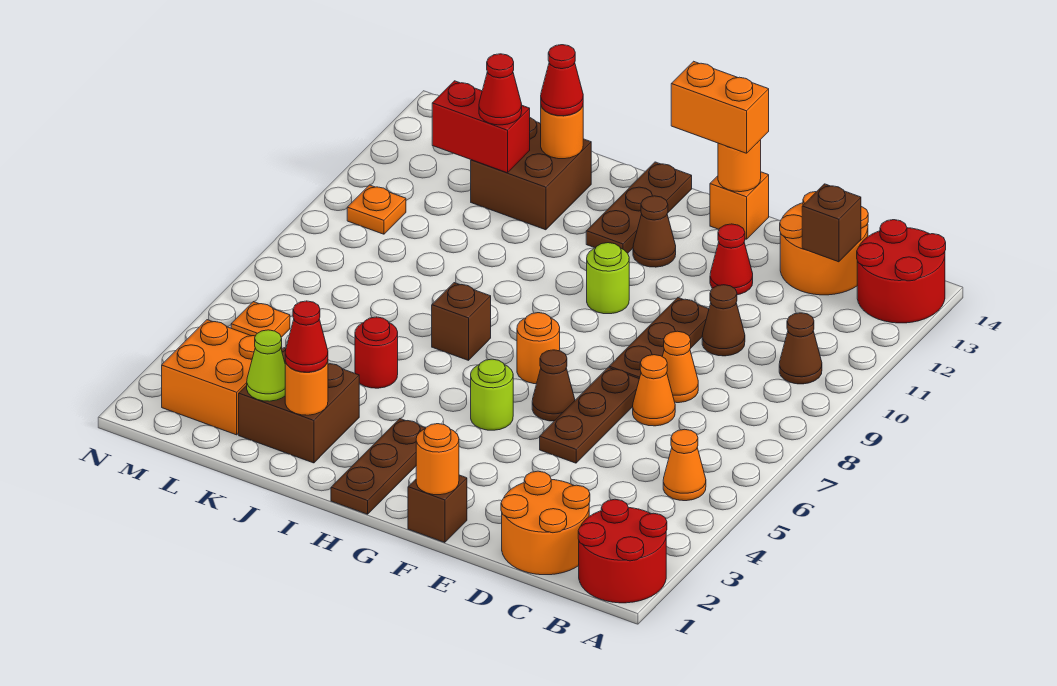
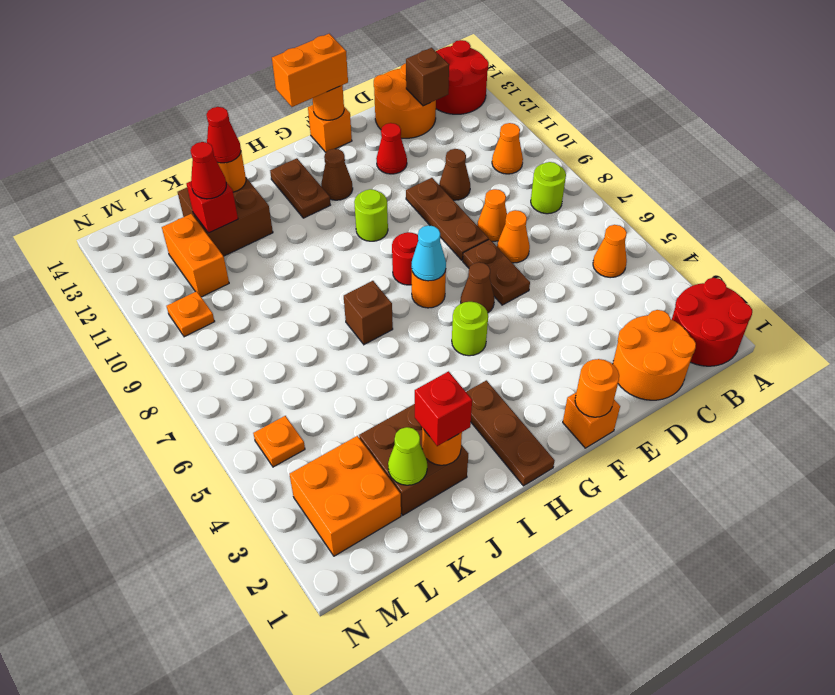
none -> lime round brick B8 level 1
brown cone B10 level 1 -> orange cone B10 level 1
brown plate E5:E7 level 1 -> brown plate E6:E7 level 1
brown brick F1 level 1 -> orange brick F1 level 1
none -> cyan cone G7 level 2
brown plate H12:H14 level 1 -> brown plate H12:H13 level 1
red cone J2 level 3 -> red brick J2 level 3
red round brick J5 level 1 -> red round brick G8 level 1
red brick K12:L12 level 2 -> red brick K12 level 2
none -> orange brick L11:L12 level 1

